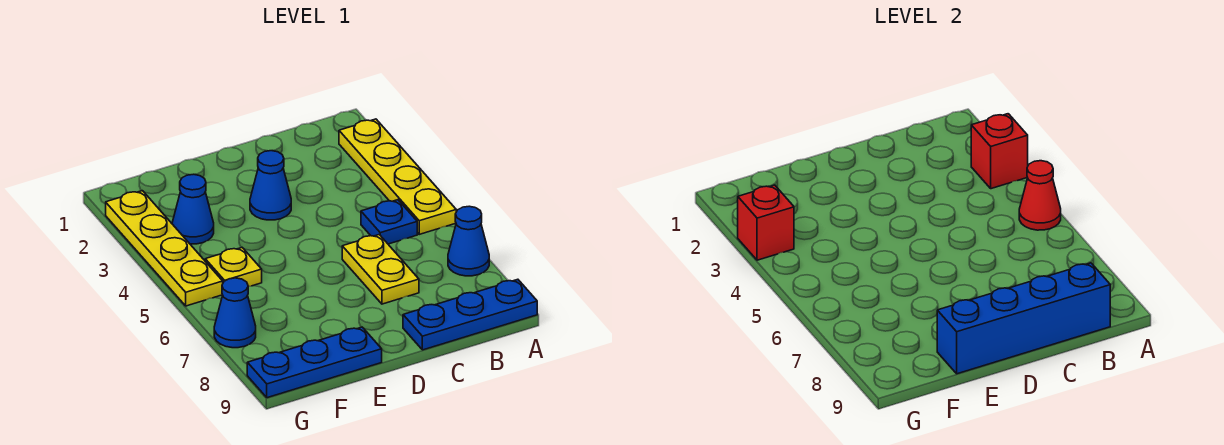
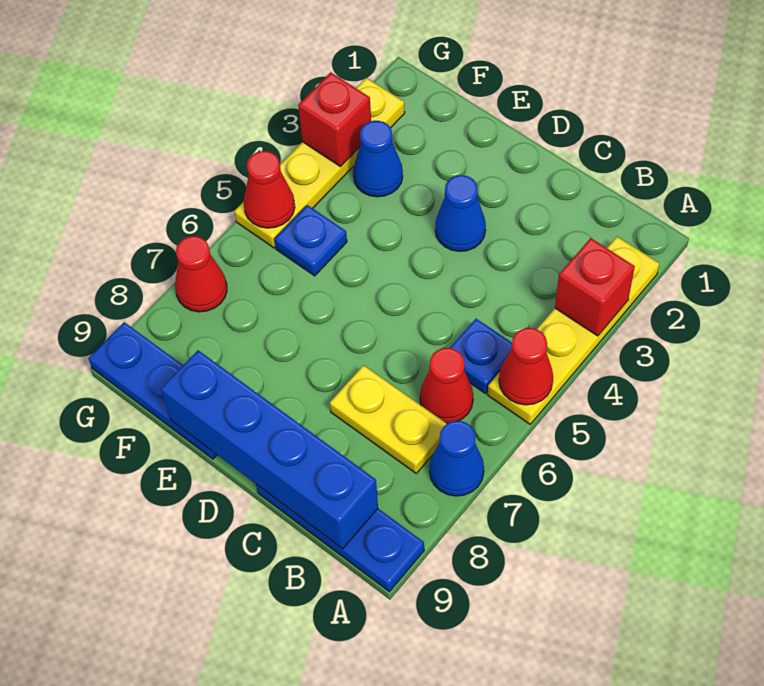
none -> red cone B6 level 1
yellow plate C6:C7 level 1 -> yellow plate B7:C7 level 1
yellow plate F5 level 1 -> blue plate F5 level 1
none -> red cone G5 level 2
blue cone G7 level 1 -> red cone G7 level 1

